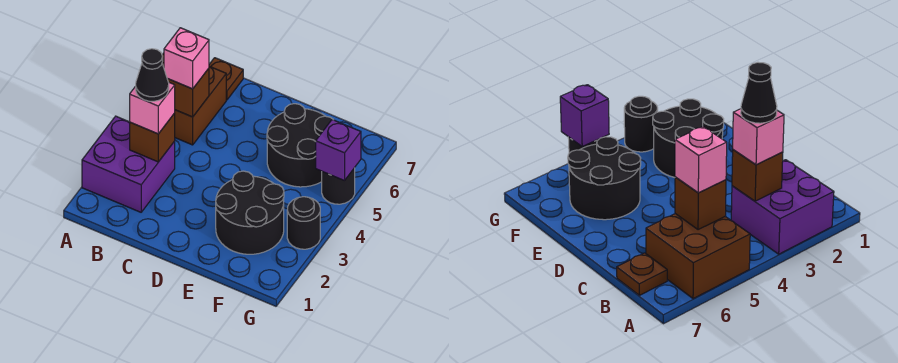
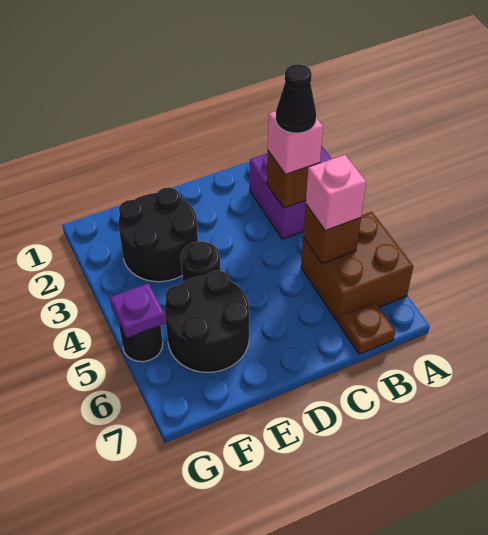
black round brick G3 level 1 -> black round brick E4 level 1
purple brick G5 level 2 -> purple plate G5 level 2

